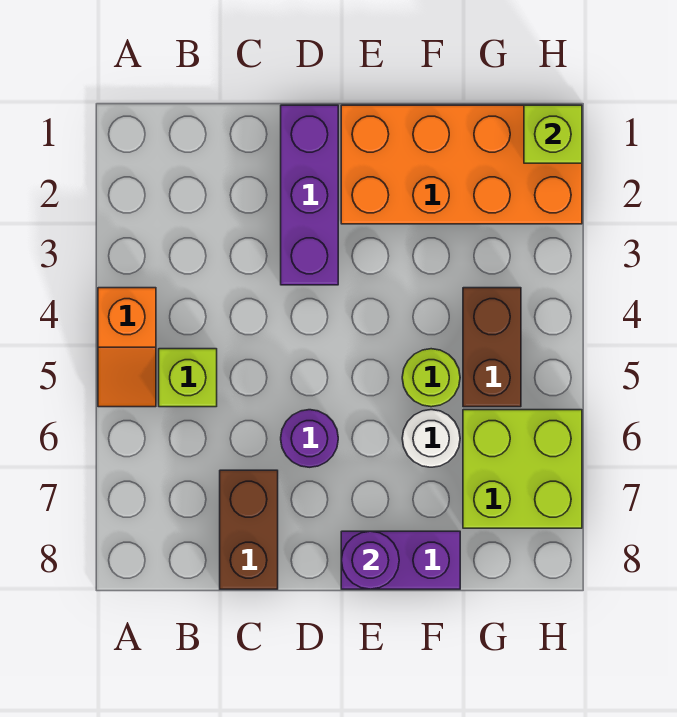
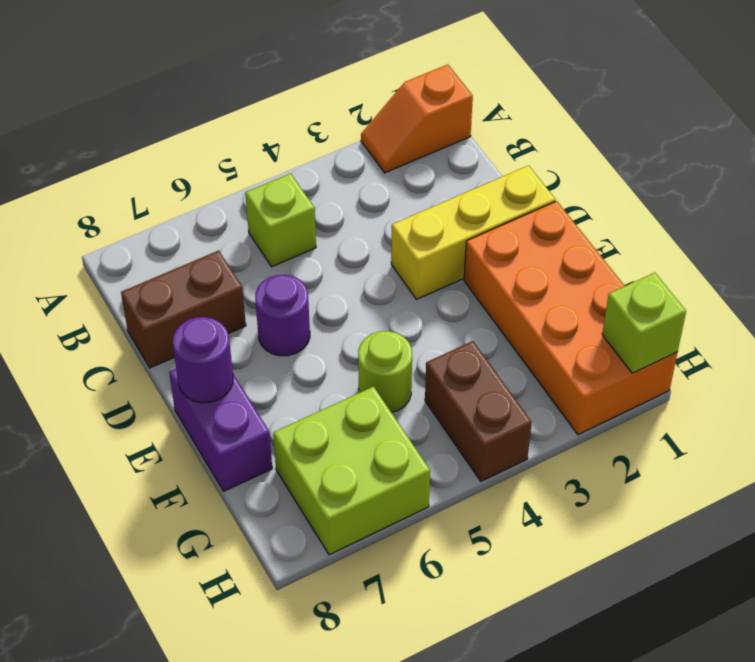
orange slope A4:A5 level 1 top 4 -> orange slope A1:A2 level 1 top 1
purple brick D1:D3 level 1 -> yellow brick D1:D3 level 1
white round brick F6 level 1 -> none
brown brick G4:G5 level 1 -> brown brick G4:H4 level 1

